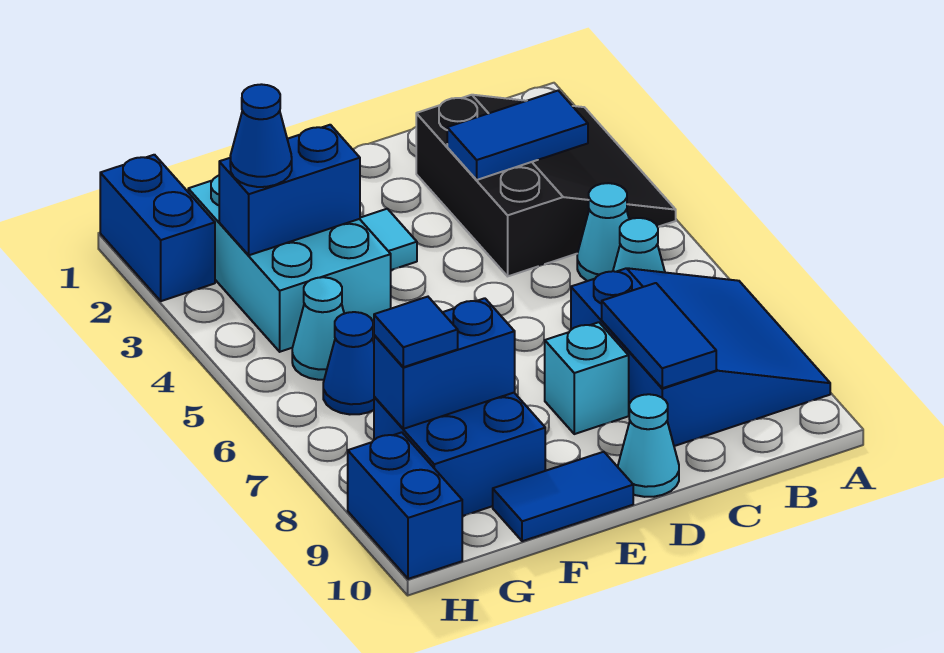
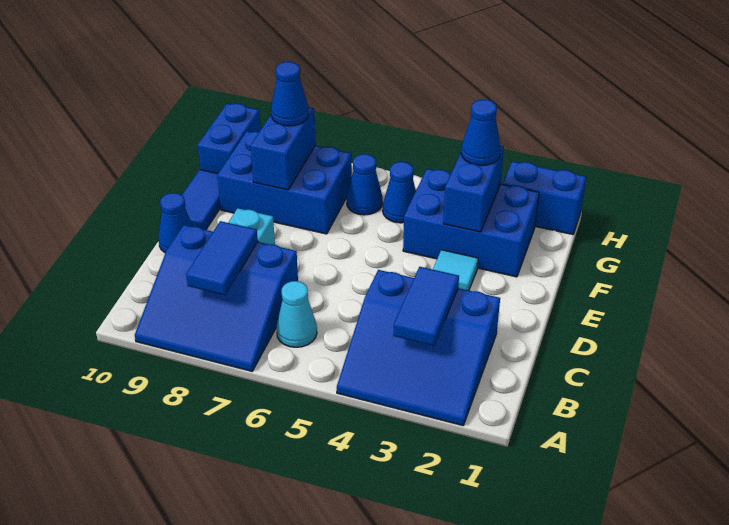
black slope A2:C4 level 1 top C -> blue slope A2:C4 level 1 top C
cyan cone B5 level 1 -> none
blue tile C8:C9 level 2 -> blue tile B8:C8 level 2
cyan cone D10 level 1 -> blue cone D10 level 1
cyan brick F2:G4 level 1 -> blue brick F2:G4 level 1
blue brick F8:G9 level 1 -> blue brick F7:G9 level 1
cyan cone G5 level 1 -> blue cone G5 level 1
blue tile G8 level 3 -> blue cone G8 level 3
blue brick H9:H10 level 1 -> blue brick G10:H10 level 1

